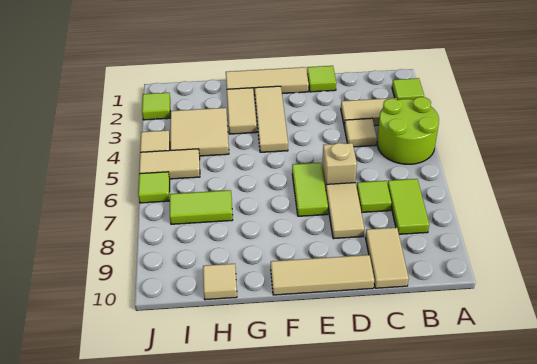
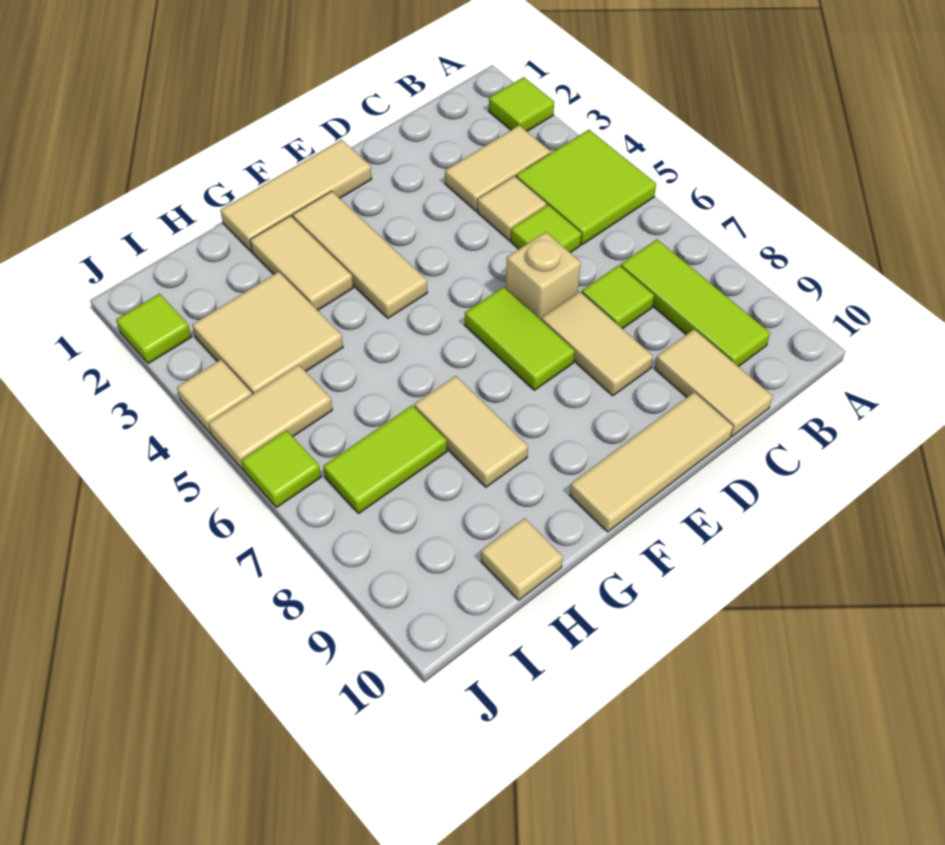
lime round brick A4:B5 level 1 -> lime tile A4:B5 level 1
lime tile B7:B8 level 1 -> lime tile B7:B9 level 1
lime tile D1 level 1 -> lime tile C5 level 1
none -> tan tile G7:G8 level 1

